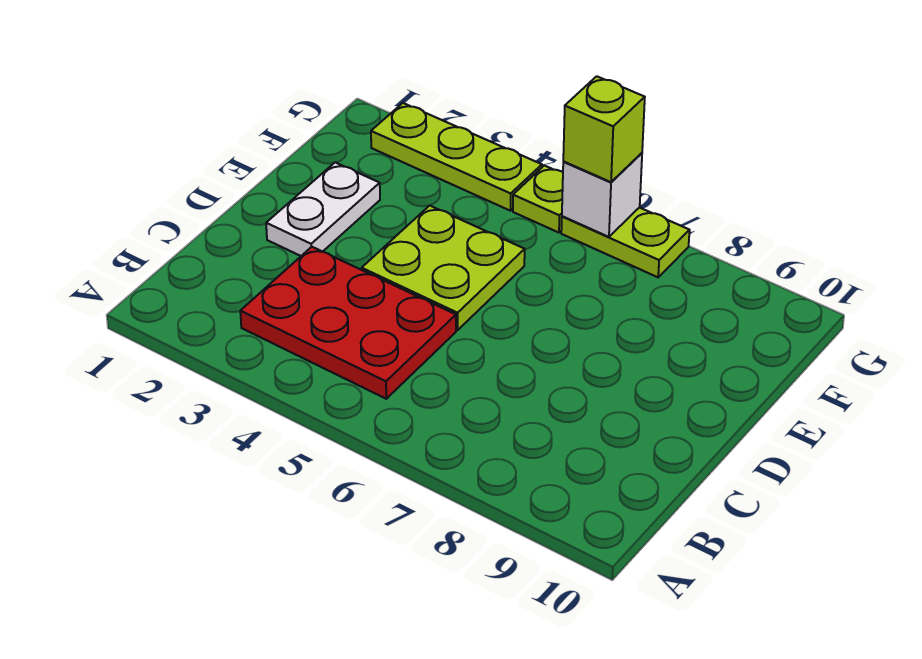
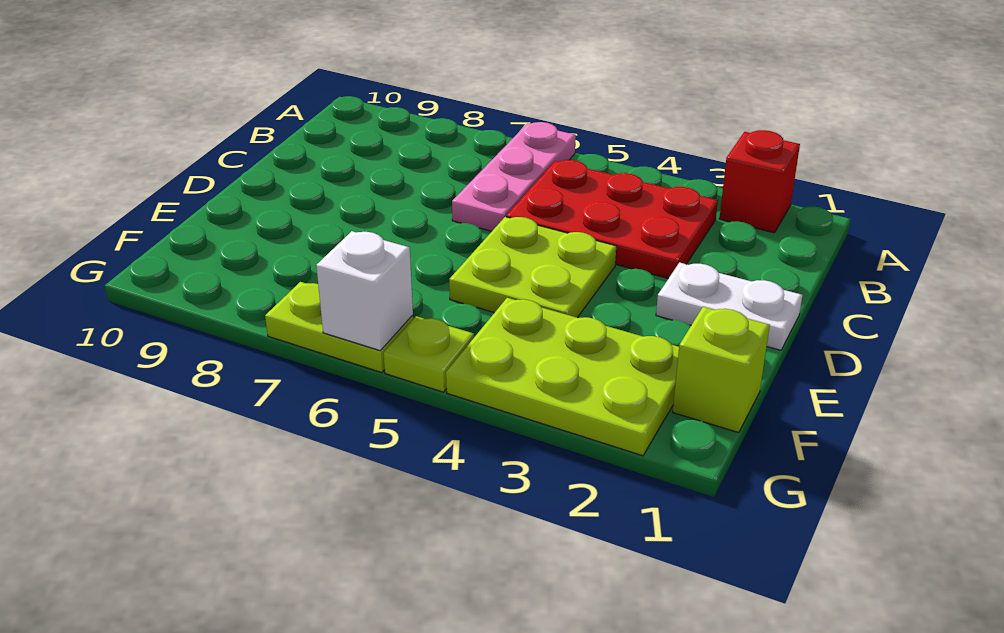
none -> red brick A2 level 1
none -> pink plate A6:C6 level 1
white plate D2:E2 level 1 -> white plate D1:D2 level 1
lime plate G2:G4 level 1 -> lime plate F2:G4 level 1
lime brick G6 level 3 -> lime brick F1 level 1

